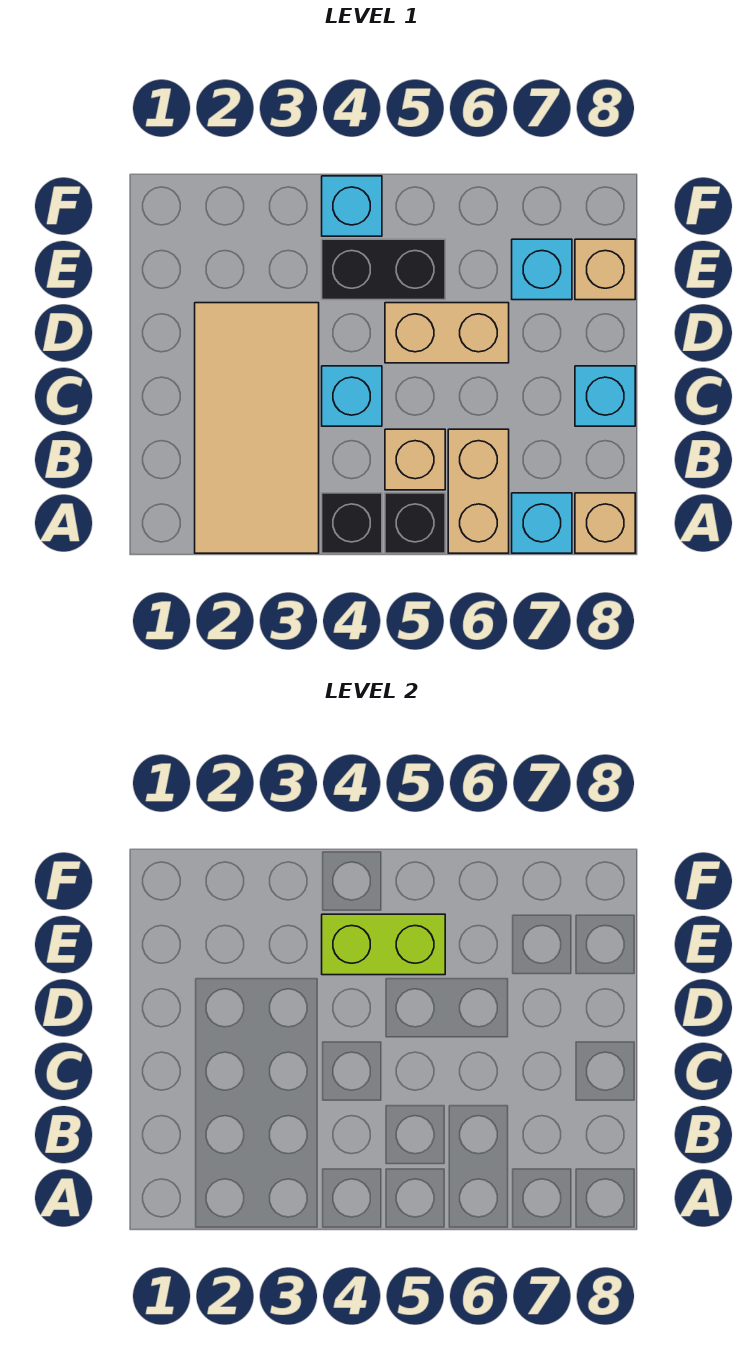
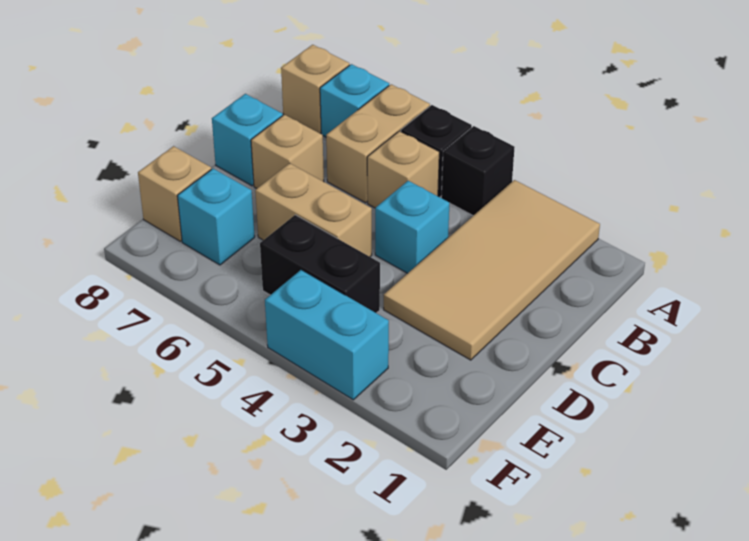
none -> tan brick C7 level 1
lime brick E4:E5 level 2 -> none
cyan brick F4 level 1 -> cyan brick F3:F4 level 1

